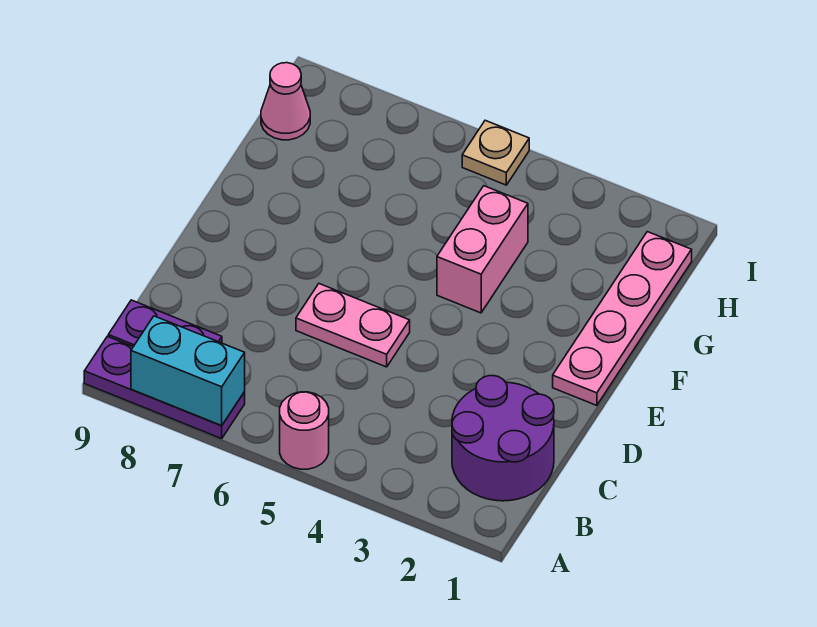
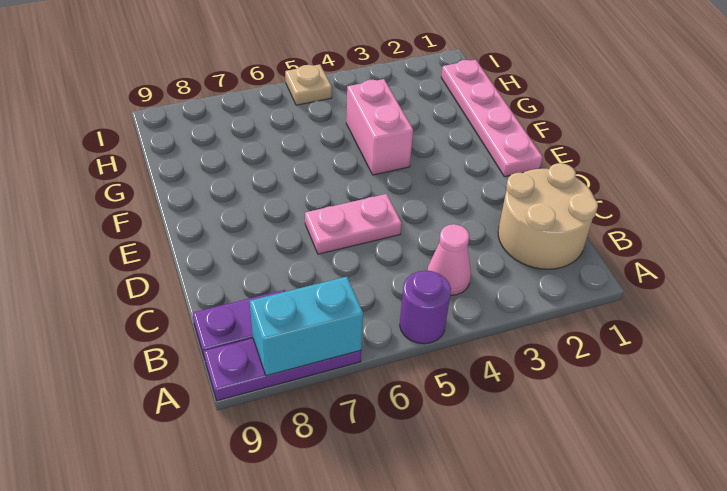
pink round brick A5 level 1 -> purple round brick A5 level 1
purple round brick B1:C2 level 1 -> tan round brick B1:C2 level 1
pink cone H9 level 1 -> pink cone B4 level 1

